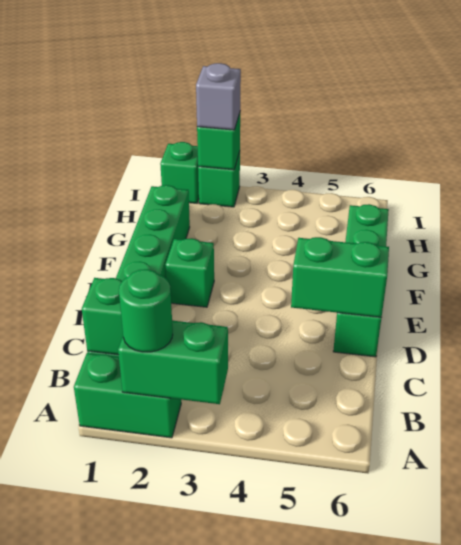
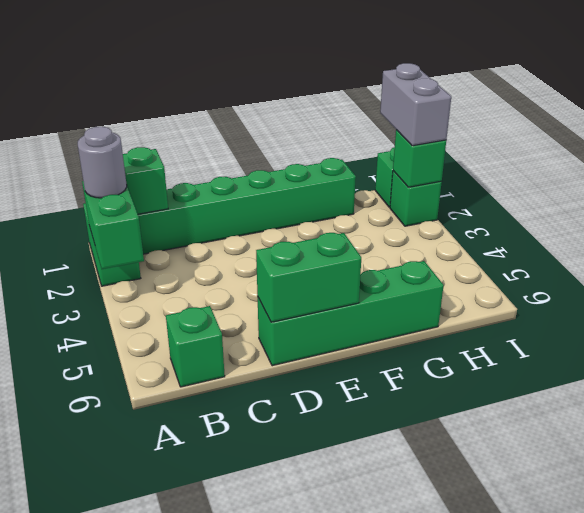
green round brick A2 level 3 -> grey round brick A2 level 3
green brick D5:D6 level 2 -> green brick D6:E6 level 2
green brick E2 level 1 -> green brick B6 level 1
grey brick I2 level 3 -> grey brick I1:I2 level 3

